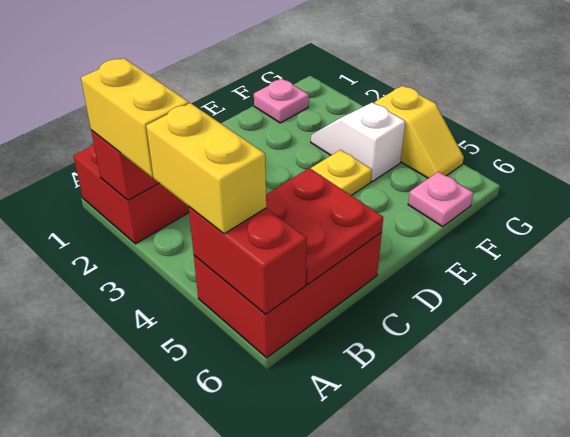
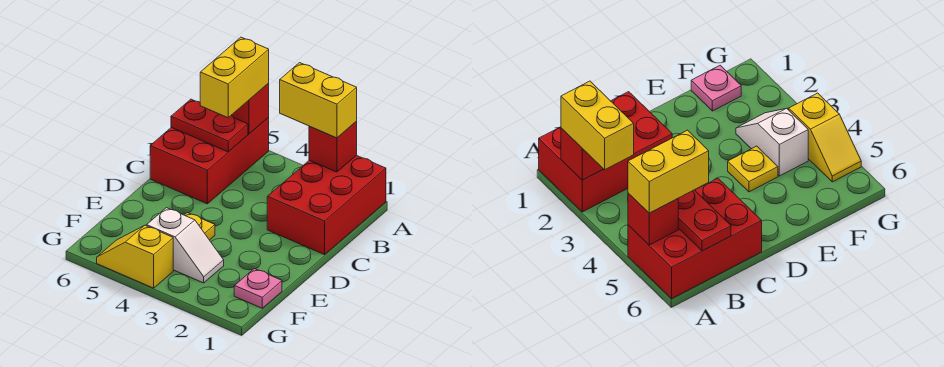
yellow brick A4:A5 level 3 -> yellow brick A5:B5 level 3
red brick A5:A6 level 2 -> red brick A5 level 2
red plate B5:C6 level 2 -> red plate B5:B6 level 2
pink plate F6 level 1 -> none

